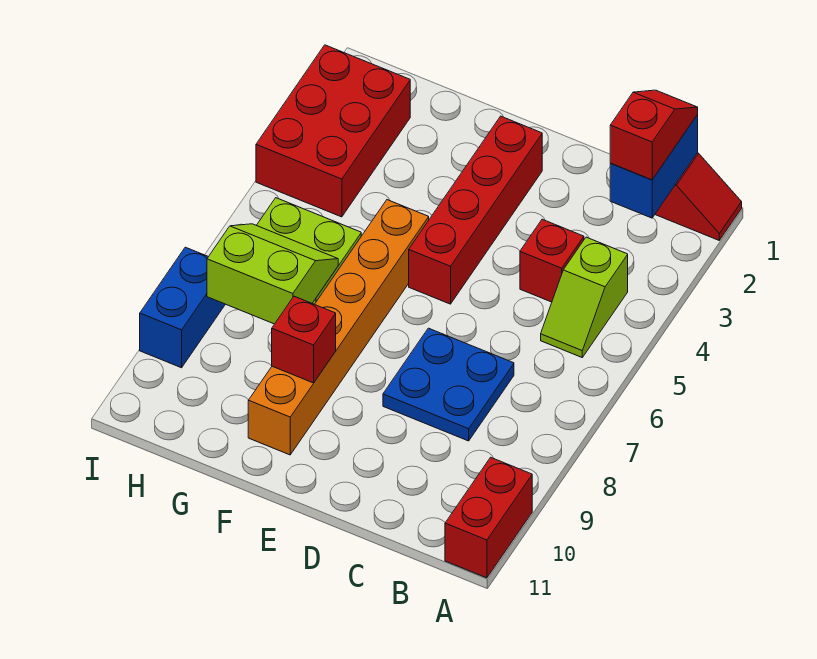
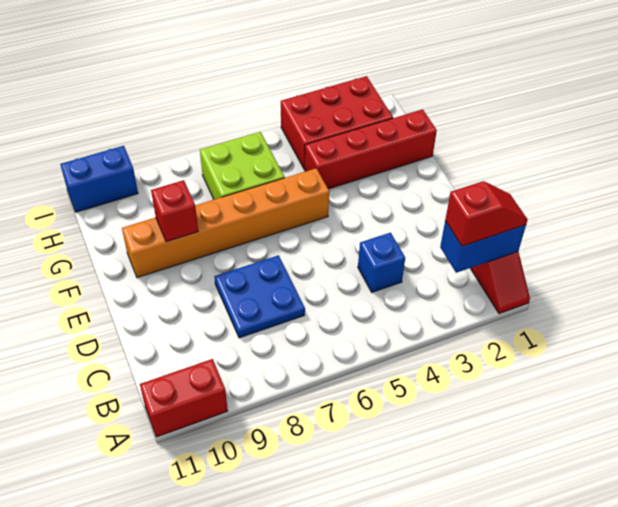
lime slope B4:B5 level 1 top 4 -> none
red brick C4 level 1 -> blue brick C4 level 1
red brick E2:E5 level 1 -> red brick G1:G4 level 1
lime slope G7:H8 level 2 top 8 -> none
blue brick I8:I9 level 1 -> blue brick I10:I11 level 1

